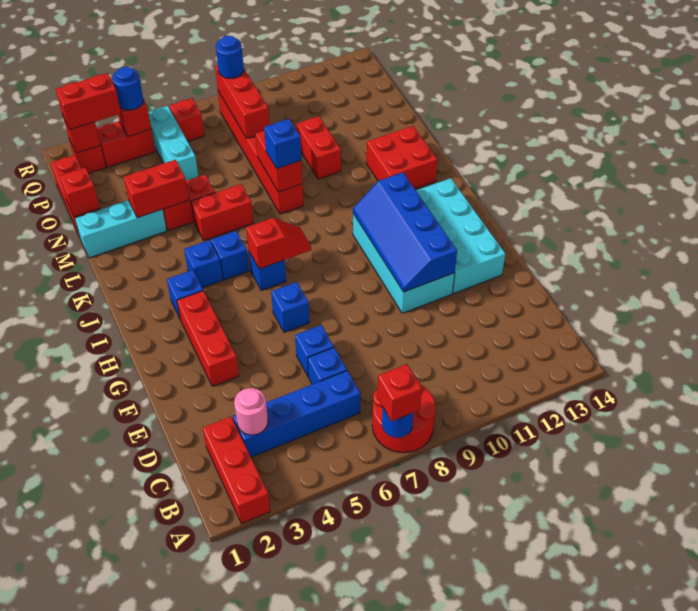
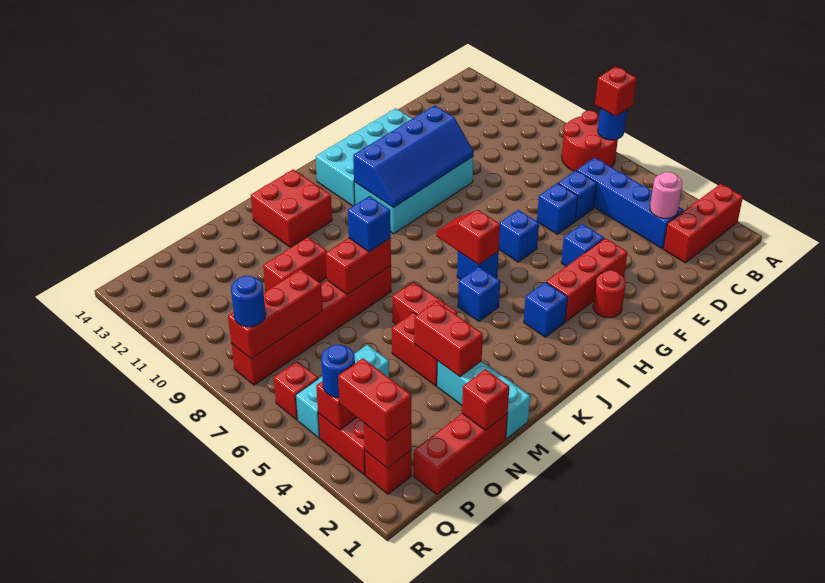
none -> red round brick G2 level 1
blue brick J4 level 1 -> blue brick F4 level 1

